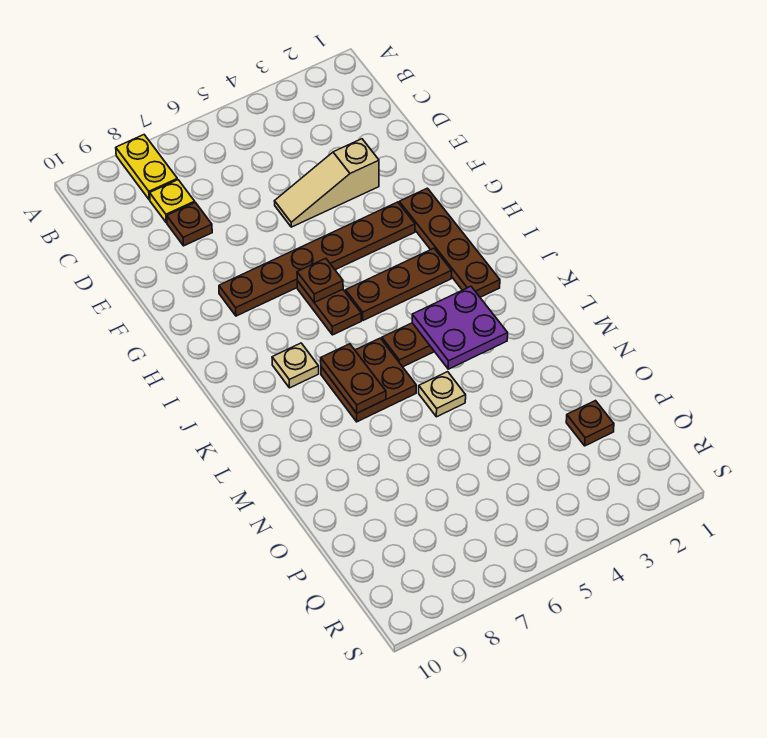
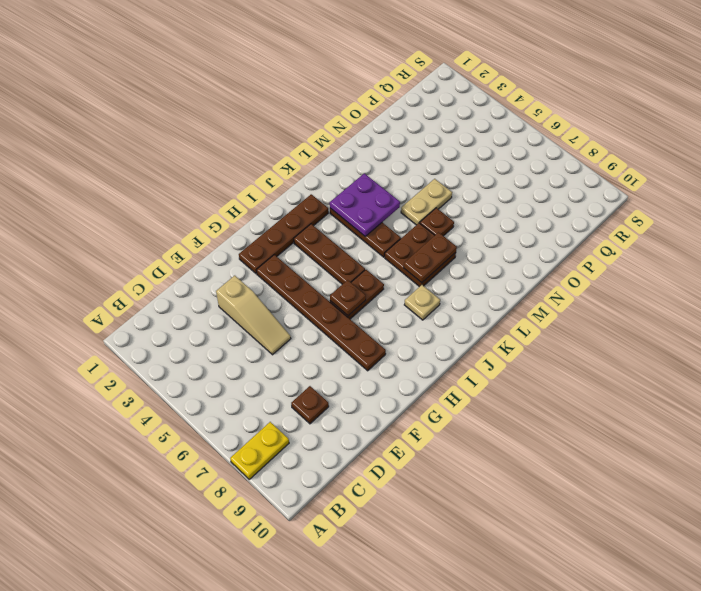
yellow plate C8 level 1 -> none
tan plate M5 level 1 -> tan plate M5:N5 level 1
brown plate P2 level 1 -> brown plate M6 level 1

